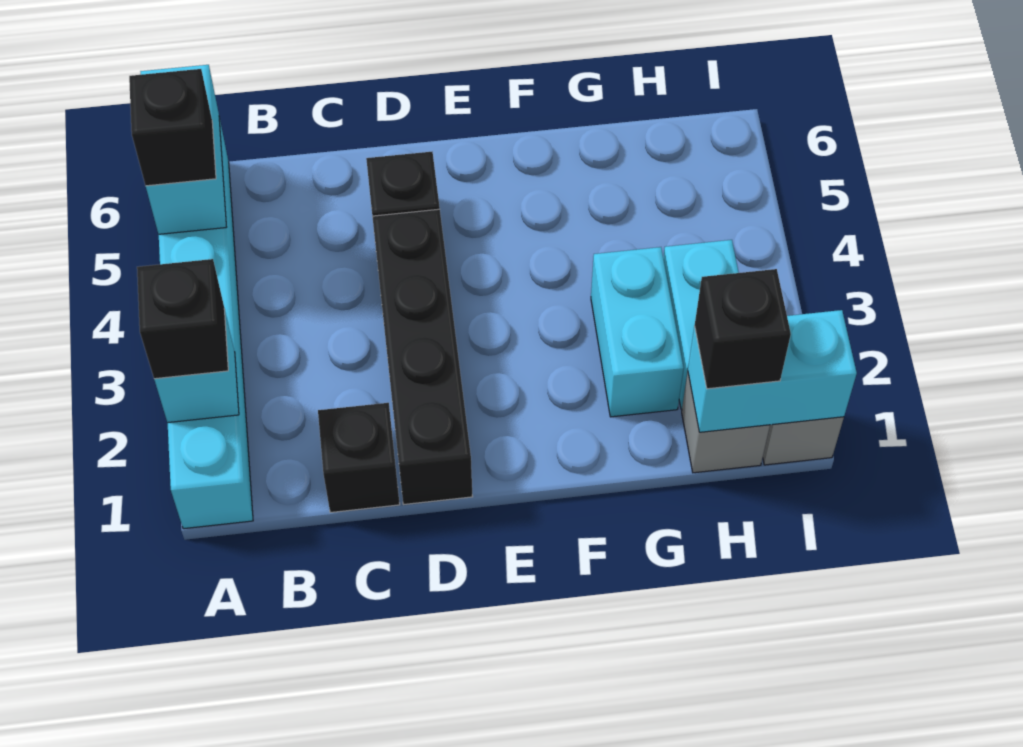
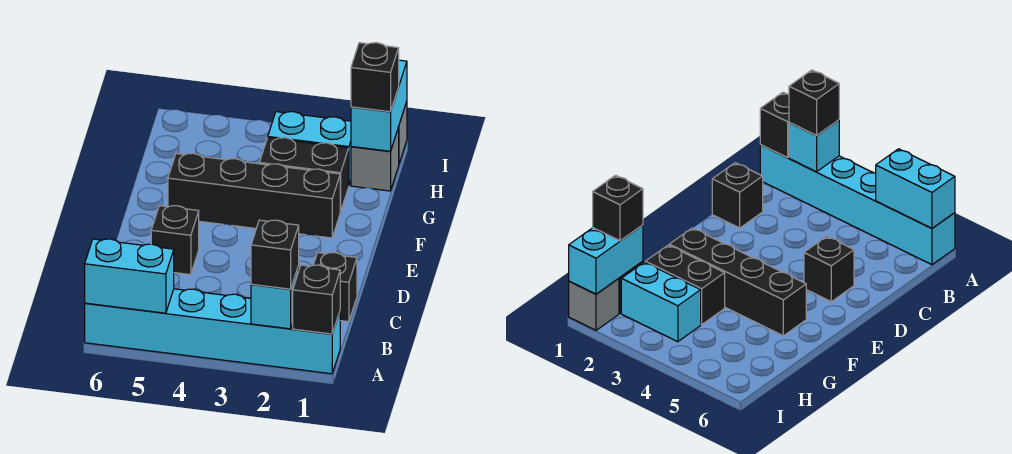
black brick A5 level 3 -> black brick A1 level 2
black brick D1:D4 level 1 -> black brick F2:F5 level 1
cyan brick G2:G3 level 1 -> black brick G2:G3 level 1

